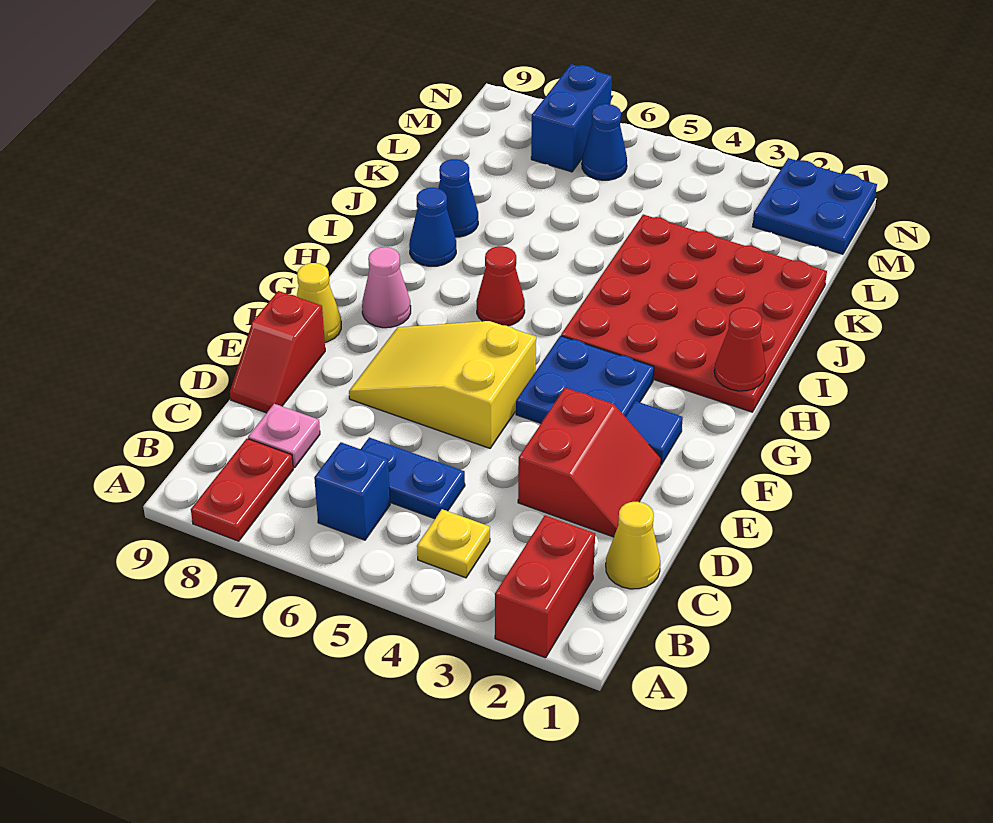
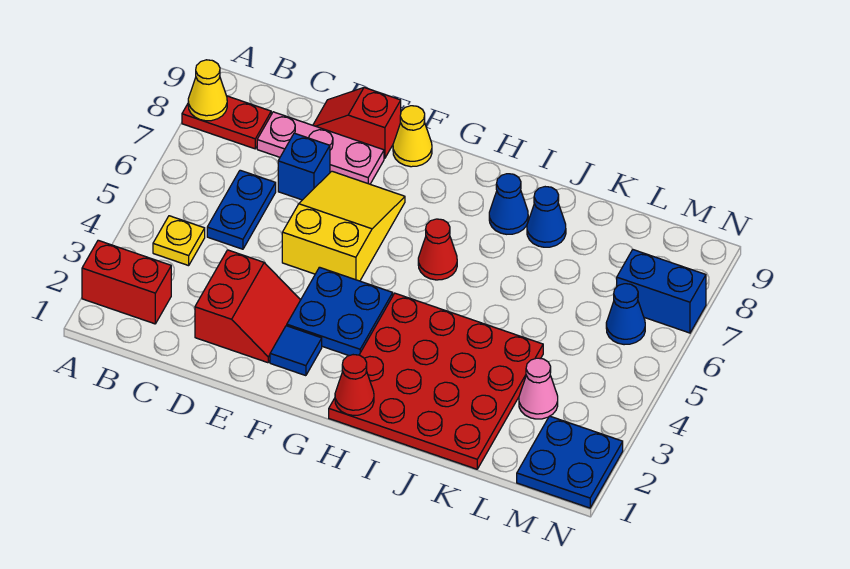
blue brick B6 level 1 -> blue brick D7 level 1
yellow cone C1 level 1 -> yellow cone A8 level 2
pink plate C8 level 1 -> pink plate C8:E8 level 1
red slope D2:E3 level 1 top 3 -> red slope D2:E3 level 1 top D
pink cone G8 level 1 -> pink cone L3 level 1

